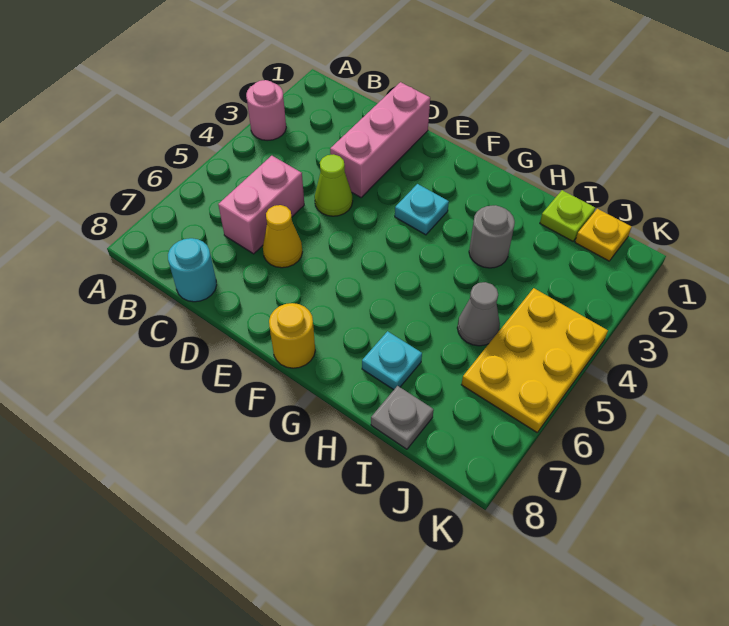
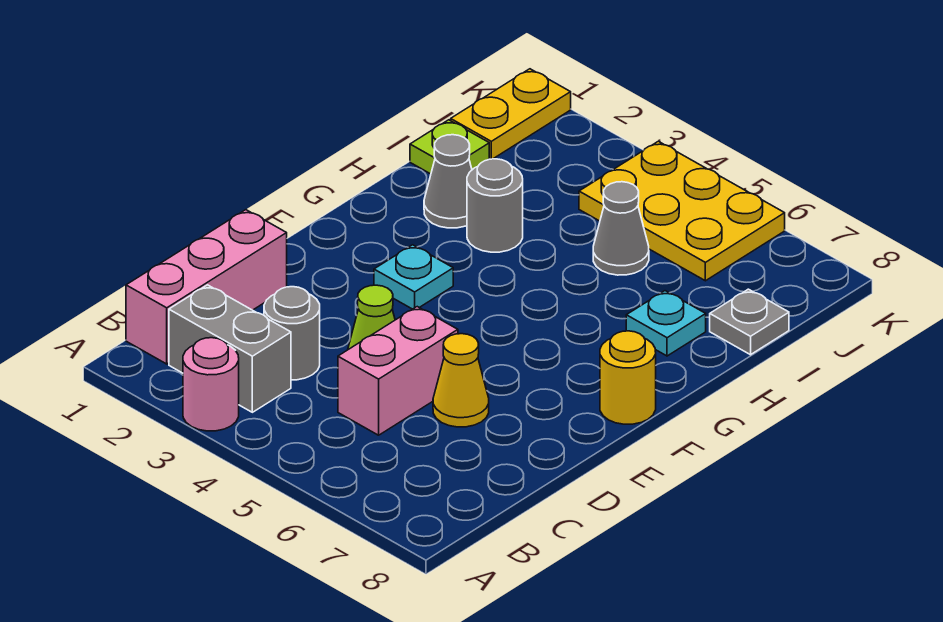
none -> grey brick B2:B3 level 1
none -> grey round brick C3 level 1
pink brick C5:C6 level 1 -> pink brick C5:D5 level 1
cyan round brick C8 level 1 -> none
pink brick D1:D3 level 1 -> pink brick B1:D1 level 1
none -> grey cone H2 level 1
yellow plate J1 level 1 -> yellow plate J1:K1 level 1

